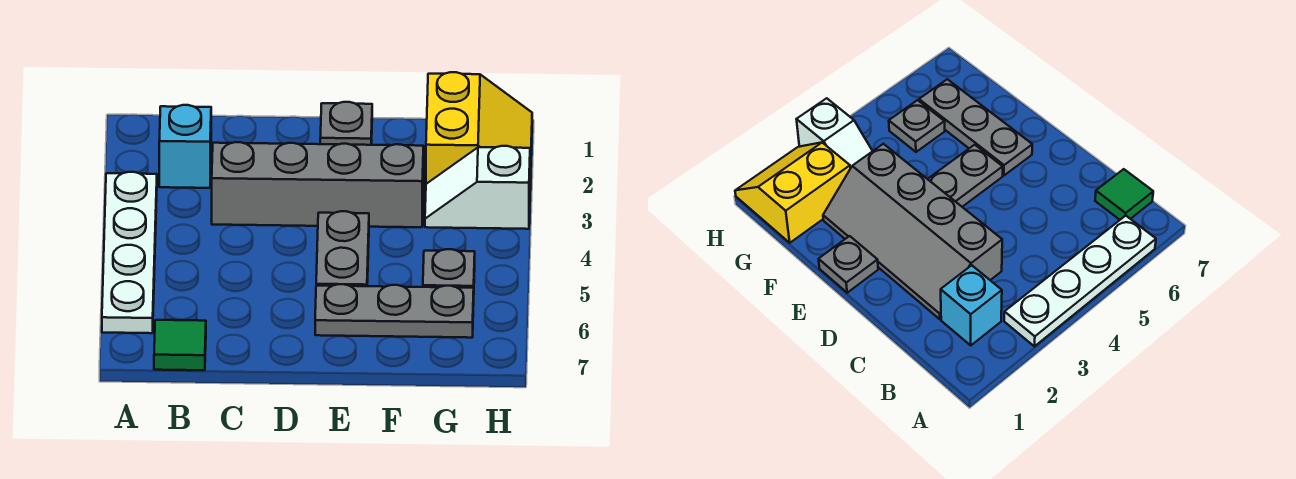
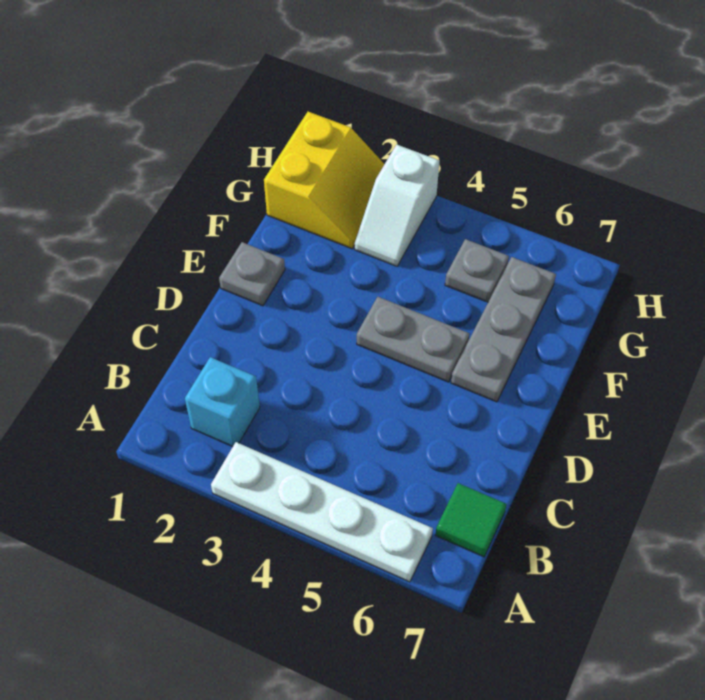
grey slope C2:F3 level 1 top 3 -> none
yellow slope G1:H2 level 1 top G -> yellow slope G1:H2 level 1 top 1

